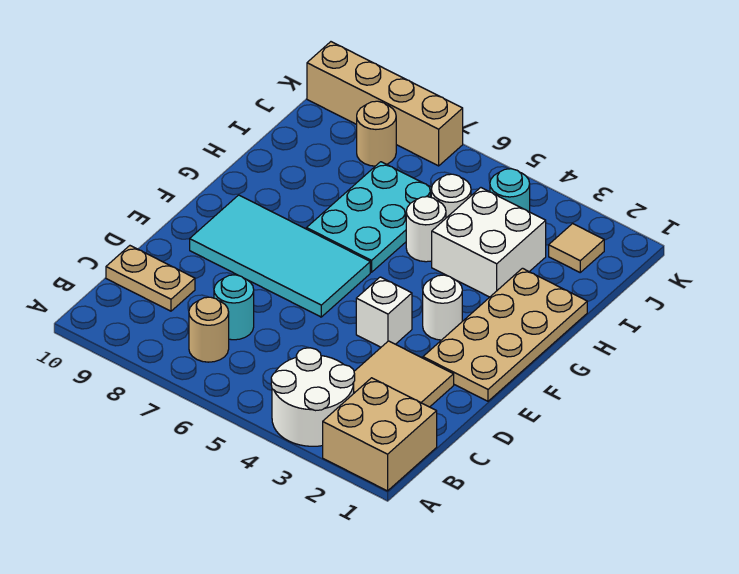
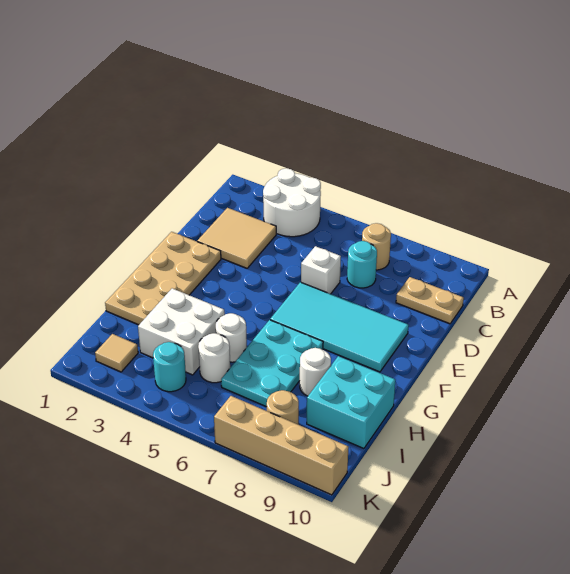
tan brick A1:B2 level 1 -> none
white brick E4 level 1 -> white brick D6 level 1
white round brick F3 level 1 -> white round brick H8 level 1
none -> cyan brick H9:I10 level 1

